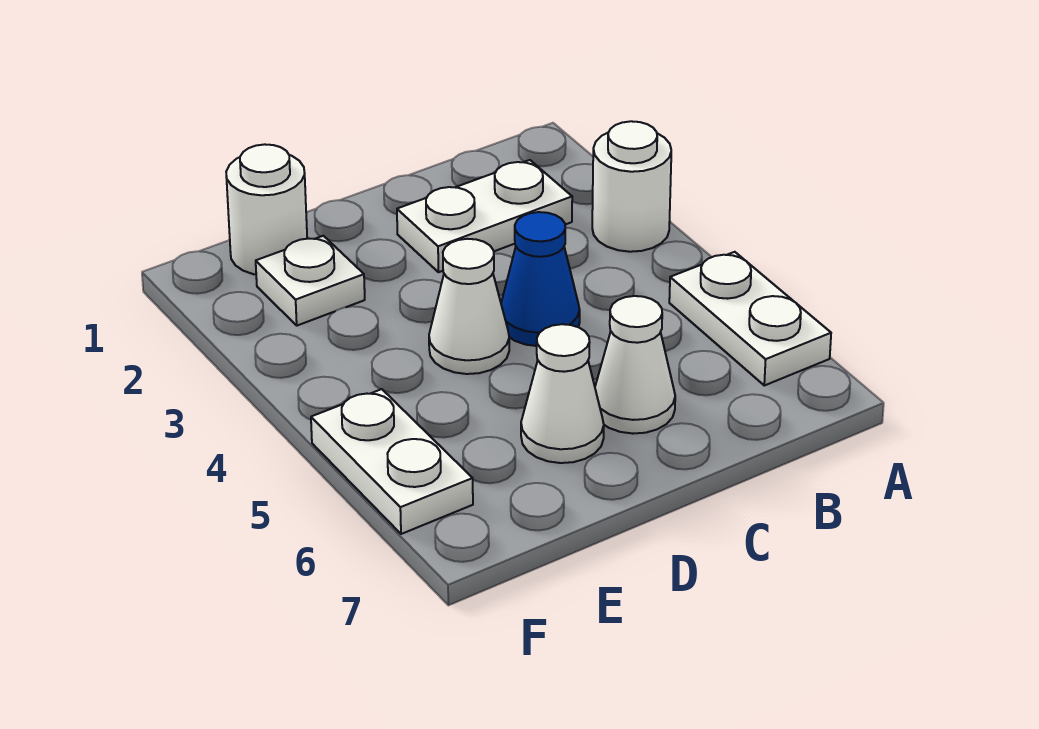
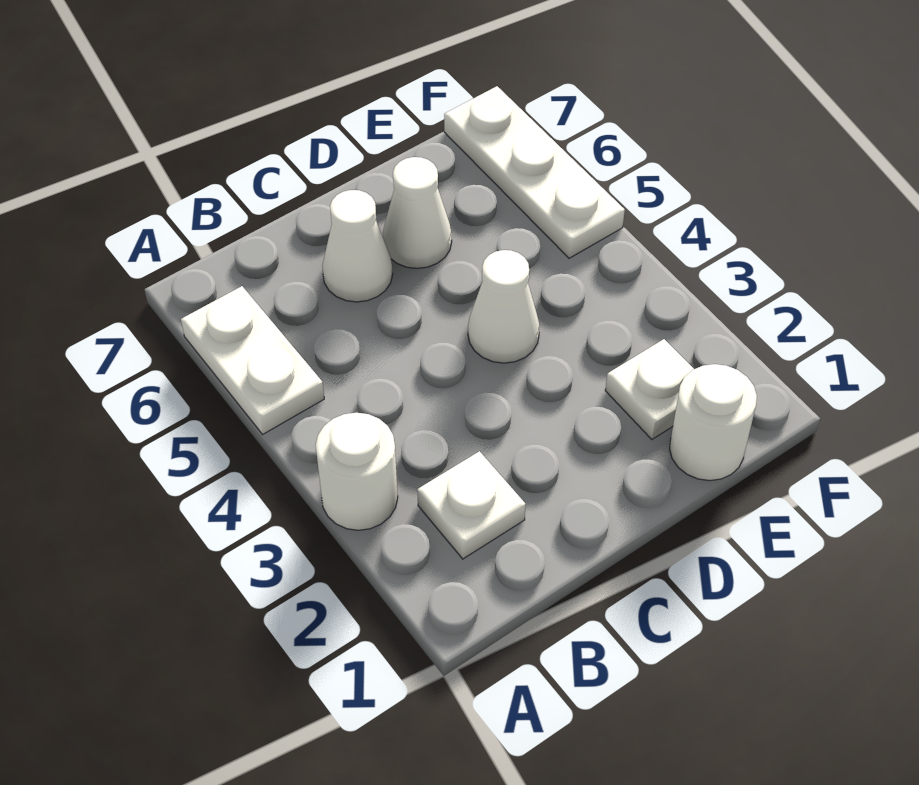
white plate B2:C2 level 1 -> white plate B2 level 1
blue cone C4 level 1 -> none
white plate F5:F6 level 1 -> white plate F5:F7 level 1

